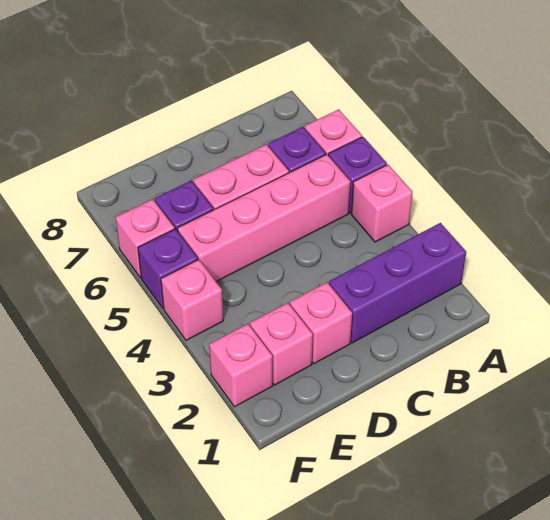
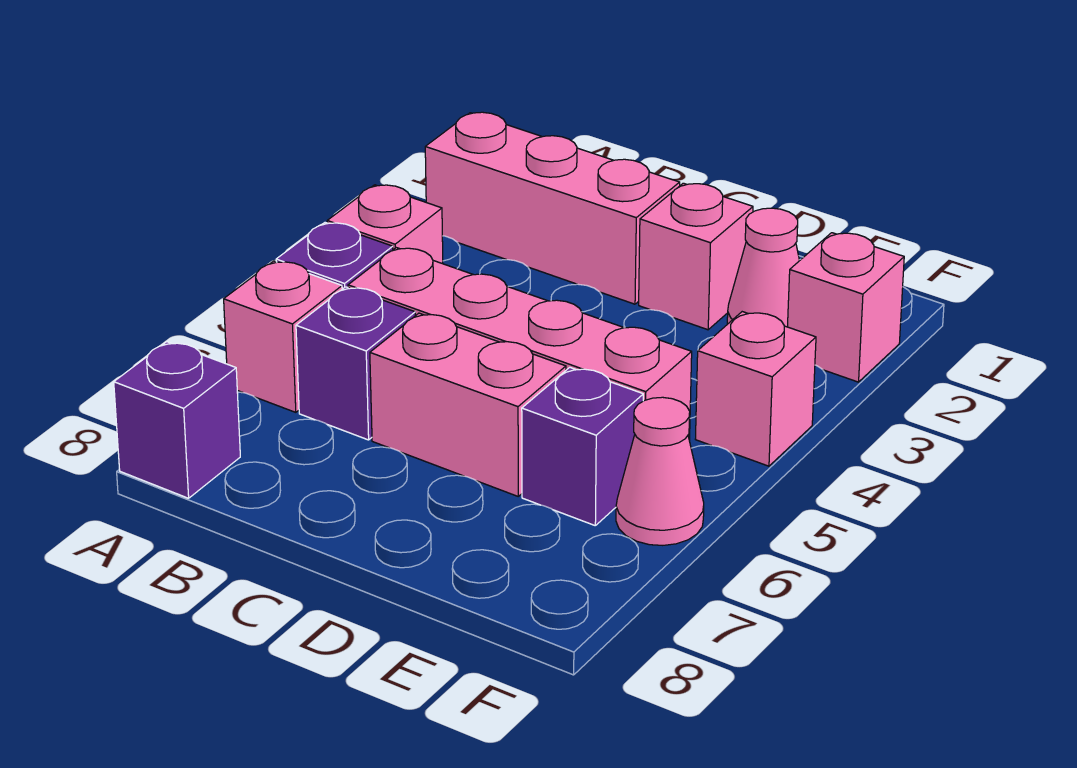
purple brick A2:C2 level 1 -> pink brick A2:C2 level 1
pink brick E2 level 1 -> pink cone E2 level 1
purple brick F5 level 1 -> purple brick A8 level 1
pink brick F6 level 1 -> pink cone F6 level 1

